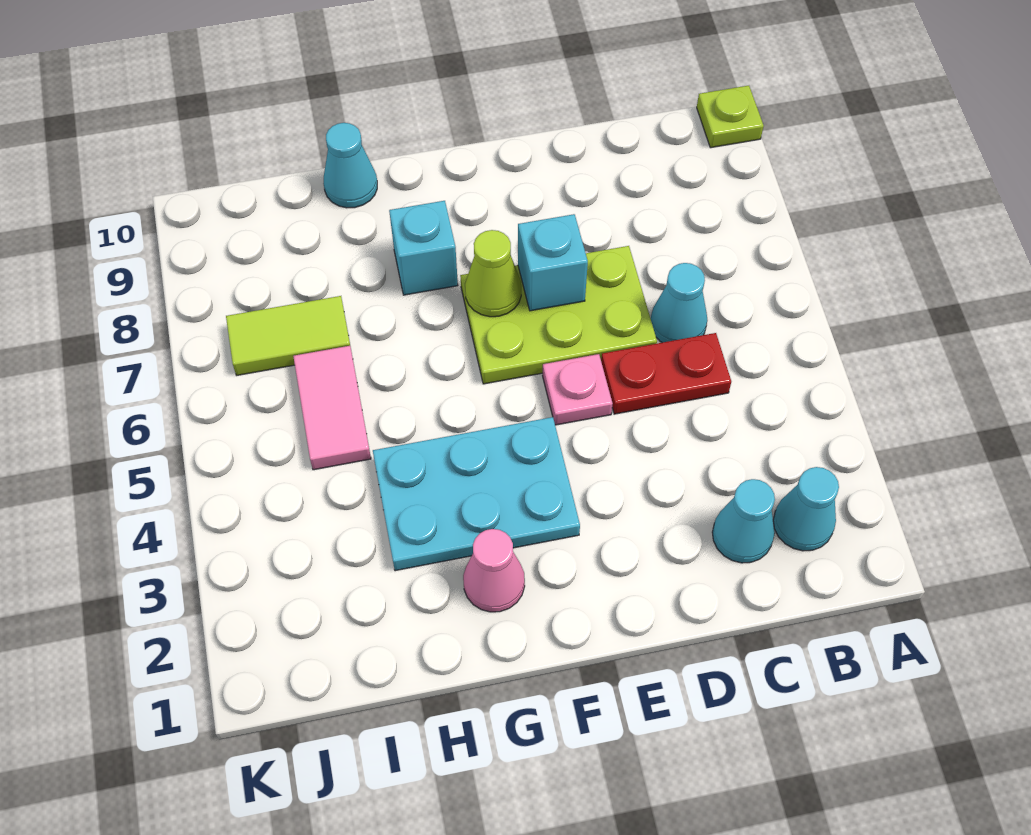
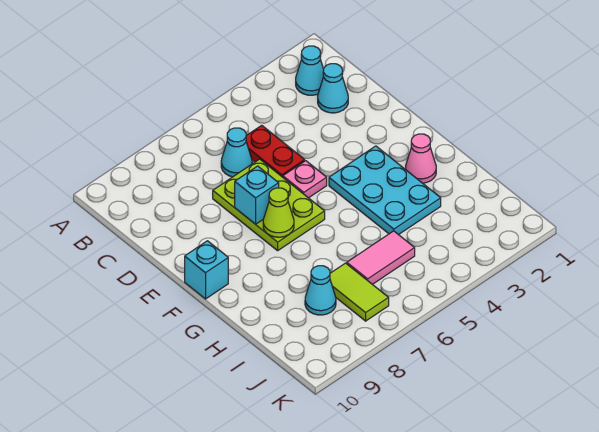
lime plate A10 level 1 -> none
cyan brick G8 level 1 -> cyan brick F10 level 1
cyan cone H10 level 1 -> cyan cone I8 level 1

